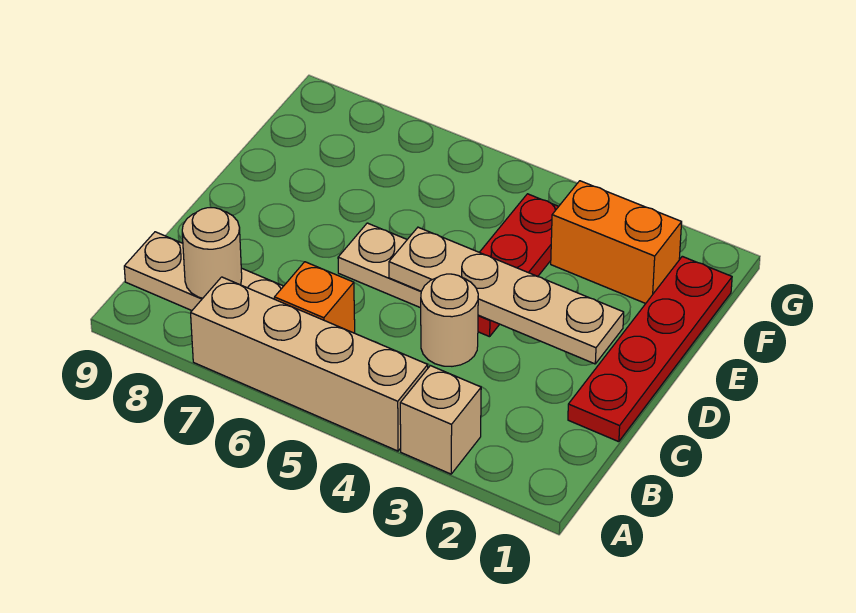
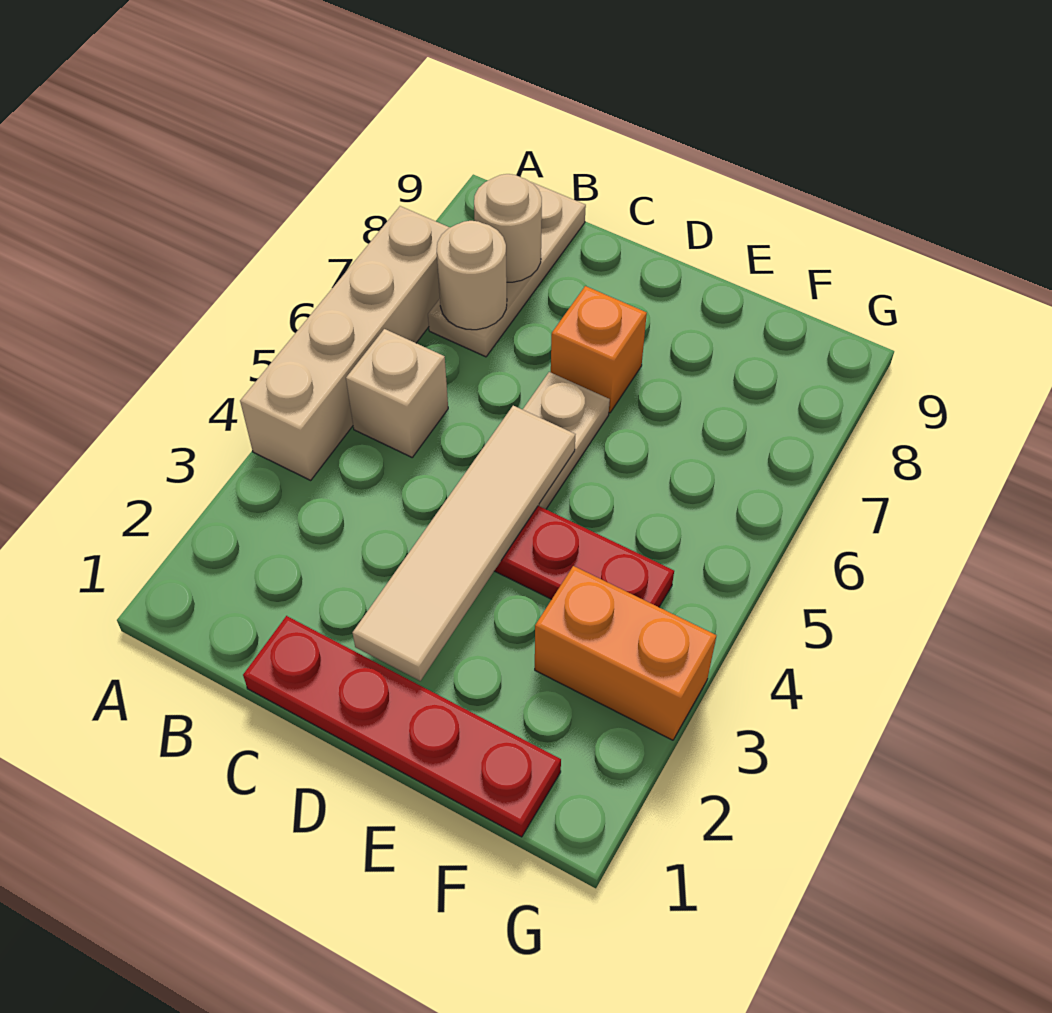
tan brick A3 level 1 -> tan brick B5 level 1
orange brick B6 level 1 -> orange brick D7 level 1
tan round brick C4 level 1 -> tan round brick B7 level 2
tan plate D2:D5 level 2 -> tan tile D2:D5 level 2
orange brick F2:F3 level 1 -> orange brick F3:G3 level 1

